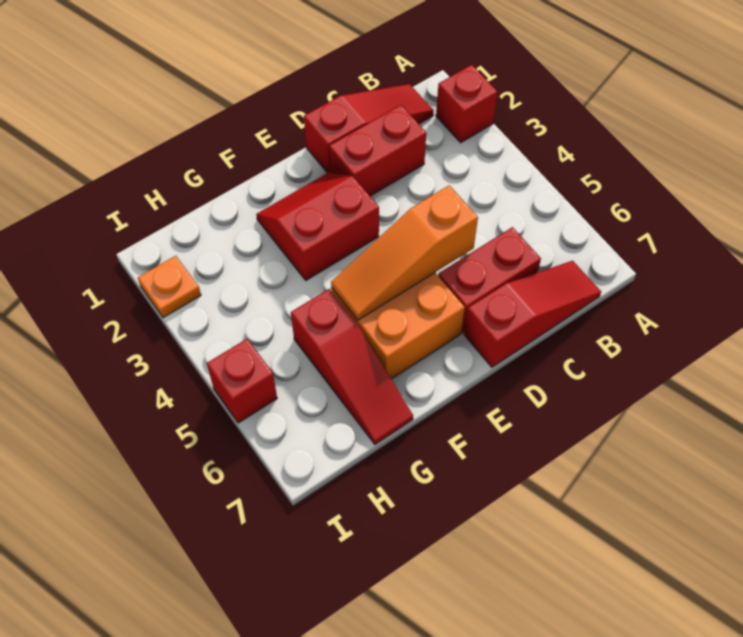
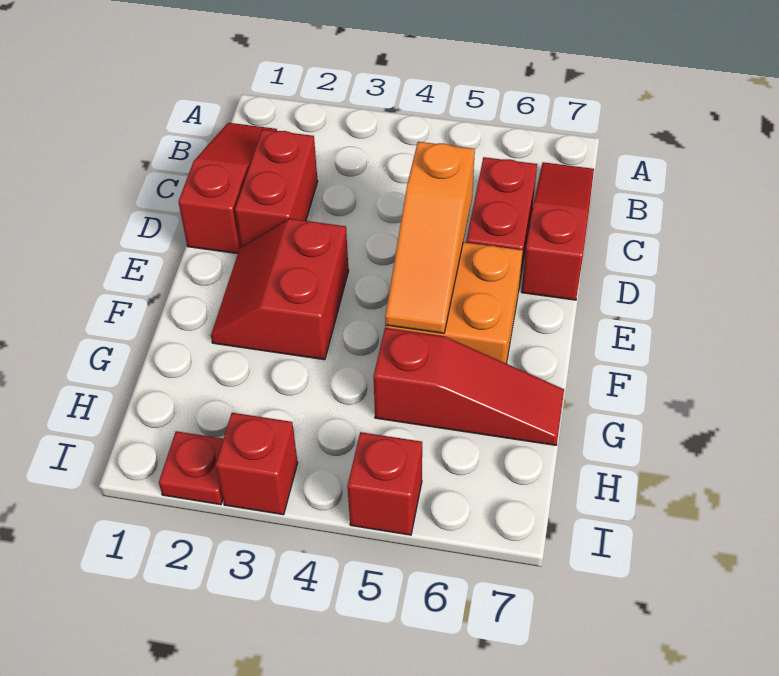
red brick A2 level 1 -> red brick I3 level 1
orange plate I2 level 1 -> red plate I2 level 1

